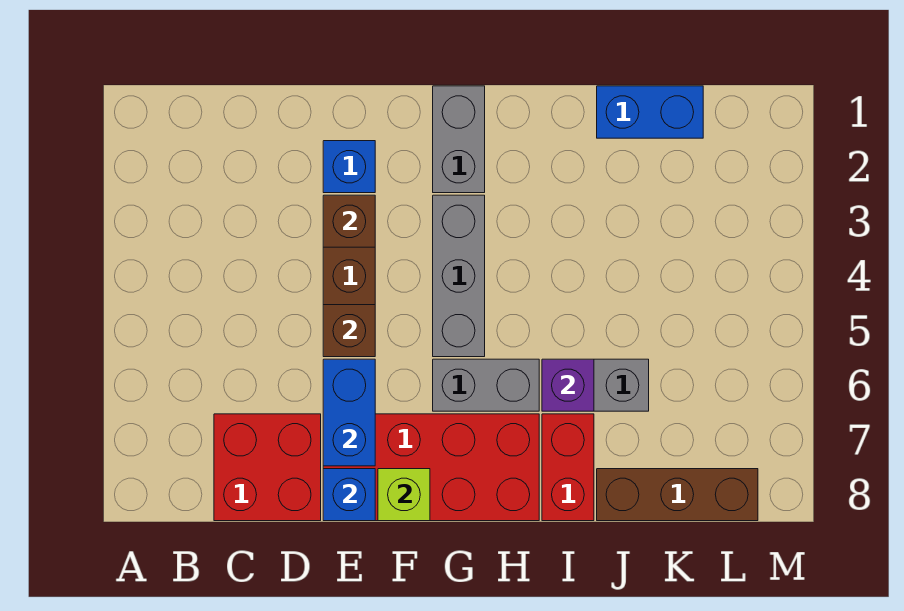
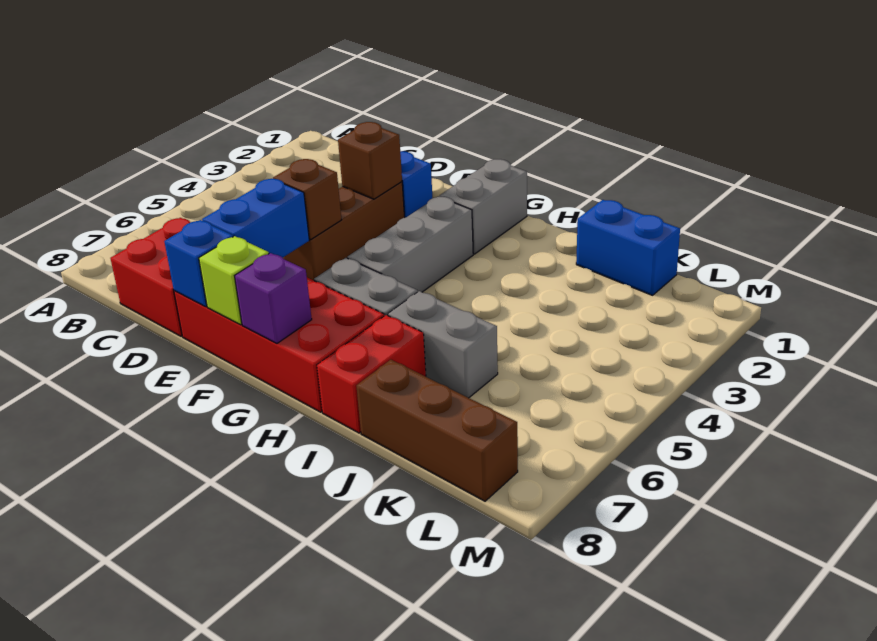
purple brick I6 level 2 -> purple brick G8 level 2

